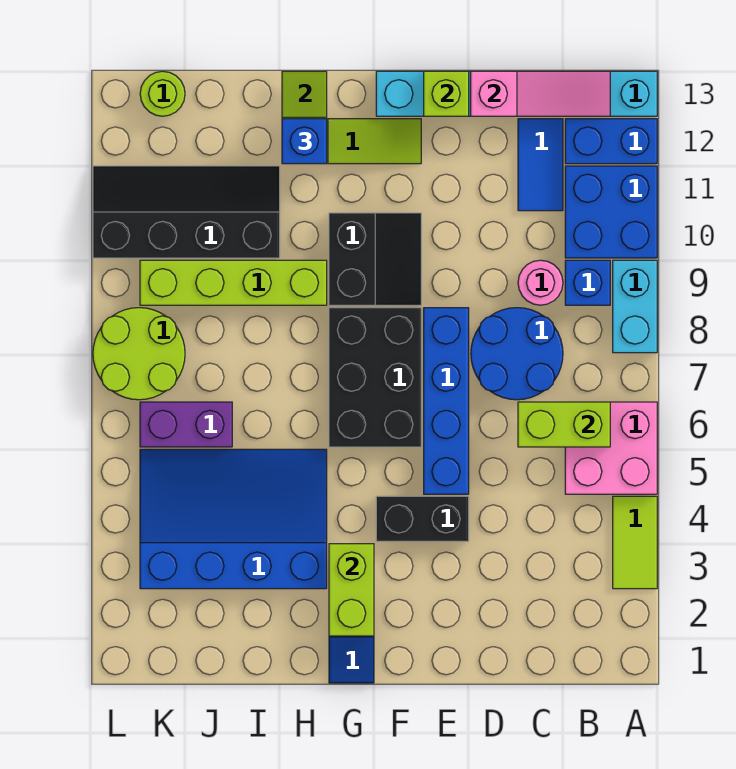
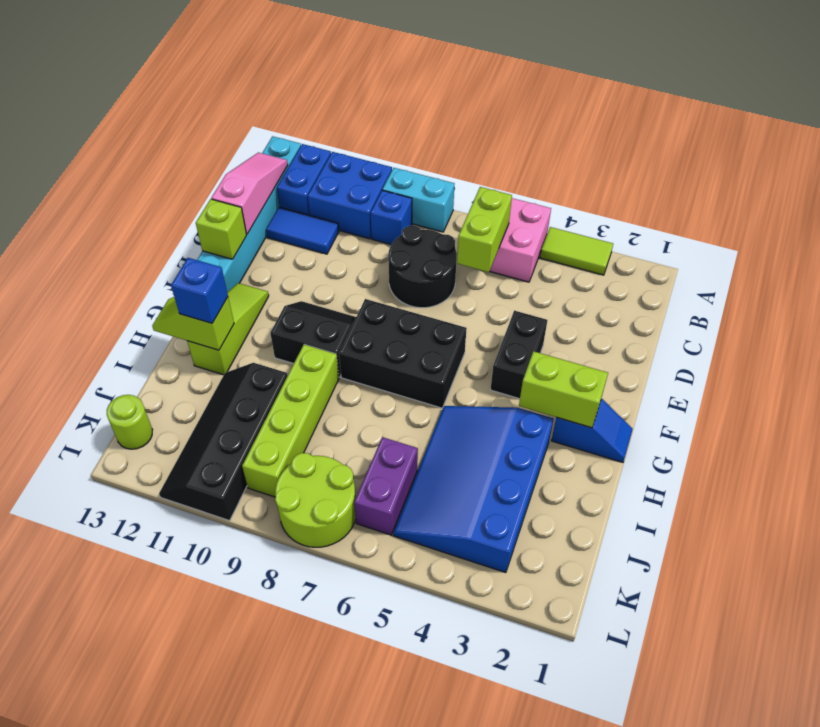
blue round brick C7:D8 level 1 -> black round brick C7:D8 level 1
pink round brick C9 level 1 -> none
blue brick E5:E8 level 1 -> none

